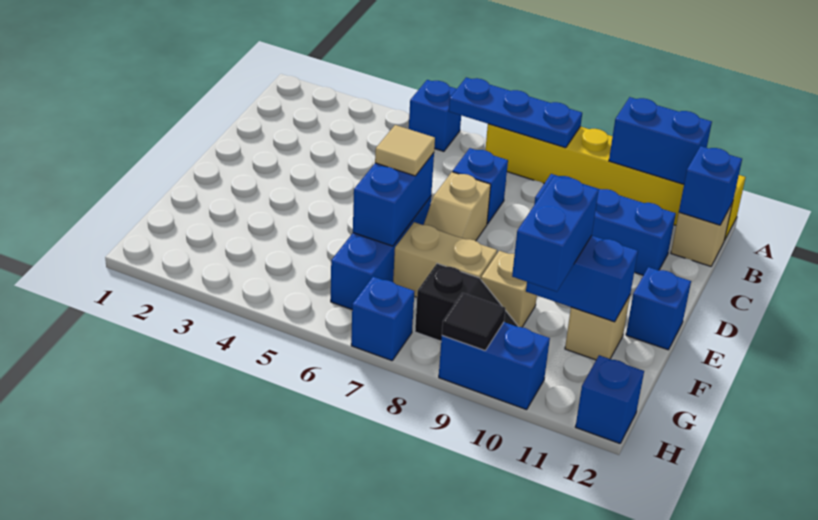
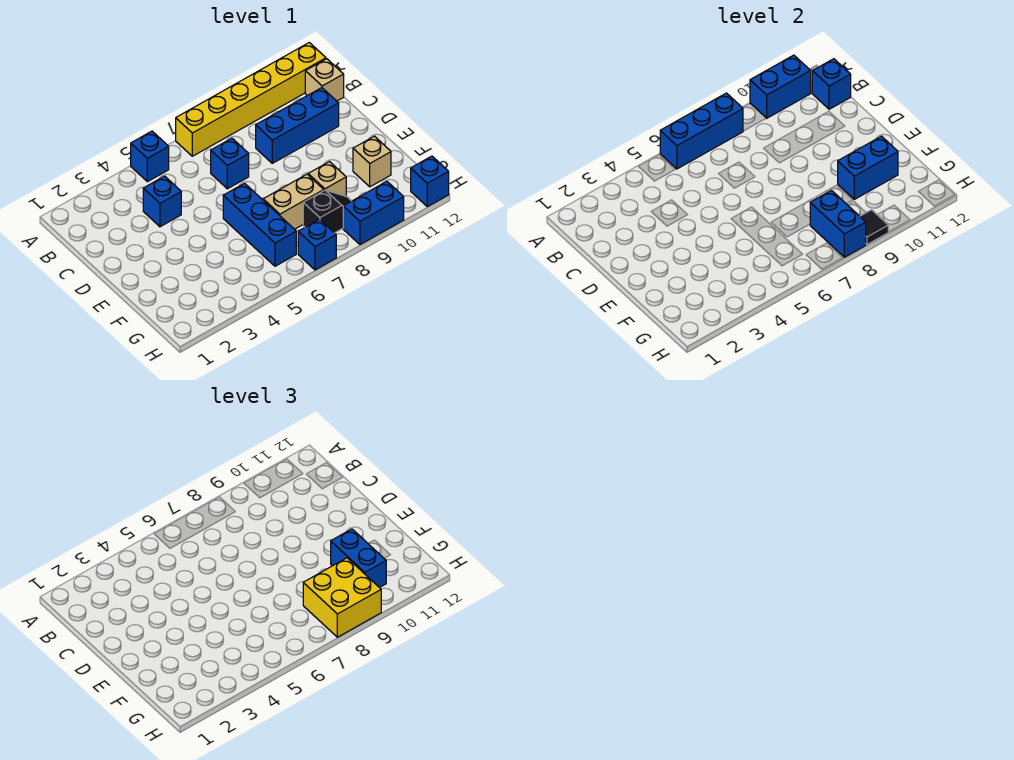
blue plate A6:A8 level 2 -> blue brick A6:A8 level 2
tan slope D7:E7 level 1 top D -> none
blue brick E6:F6 level 2 -> blue brick G8:H8 level 2
tan tile E6 level 3 -> none
blue brick E12 level 1 -> blue brick C4 level 1
none -> yellow brick G8:H9 level 3

